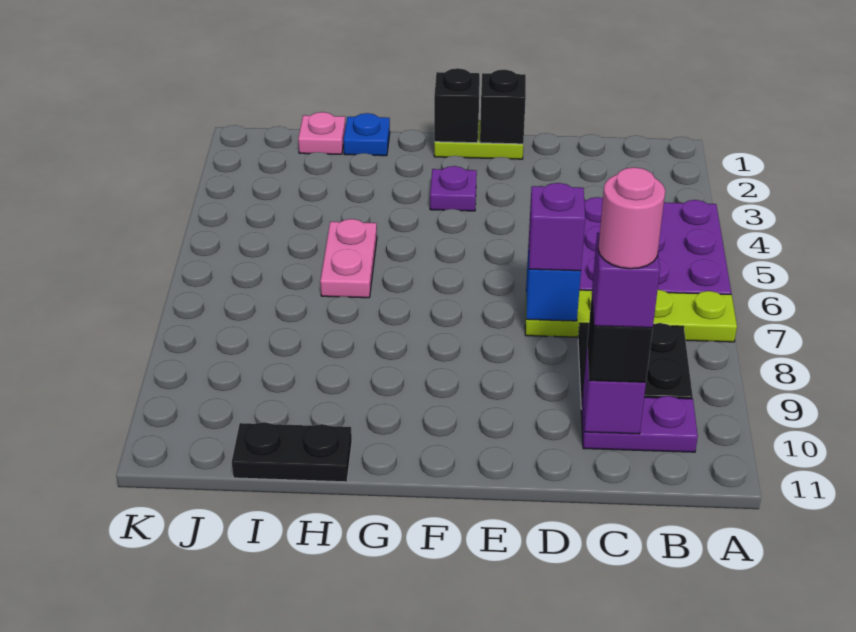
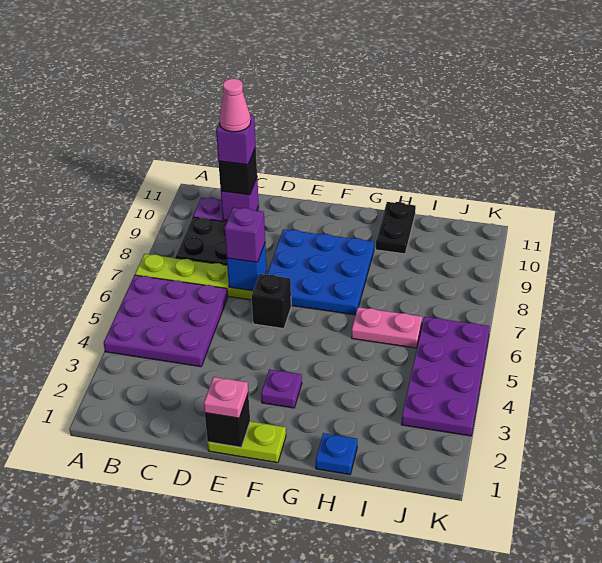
pink round brick C10 level 5 -> pink cone C10 level 5
none -> blue plate E7:G9 level 1
black brick F1 level 2 -> black brick E6 level 1
pink plate H5:H6 level 1 -> pink plate H6:I6 level 1
black plate H11:I11 level 1 -> black plate H10:H11 level 1
pink plate I1 level 1 -> pink plate E1 level 3
none -> purple plate J3:K6 level 1

